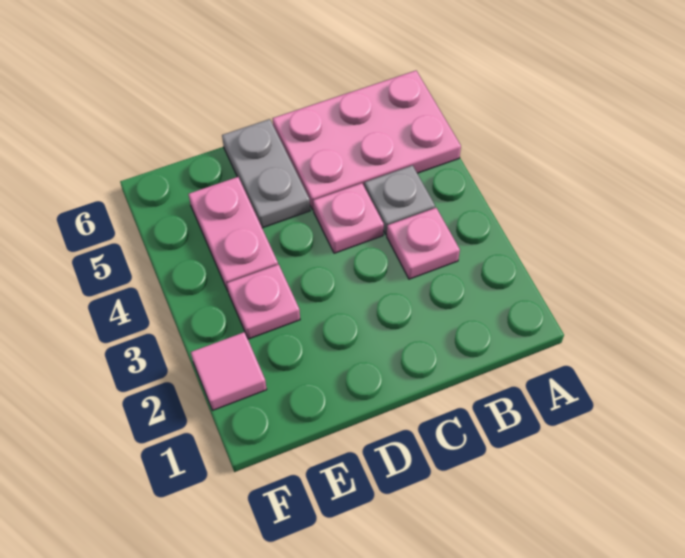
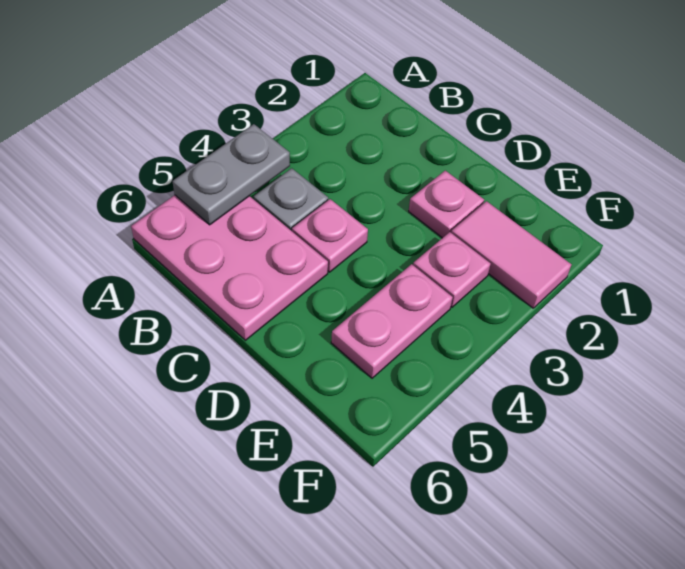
pink plate B3 level 1 -> pink plate D2 level 1
grey plate D5:D6 level 1 -> grey plate A4:A5 level 2
pink tile F2 level 1 -> pink tile E2:F2 level 1

